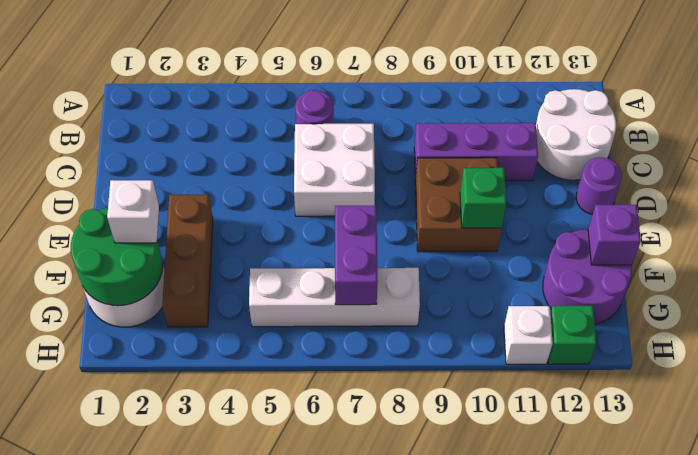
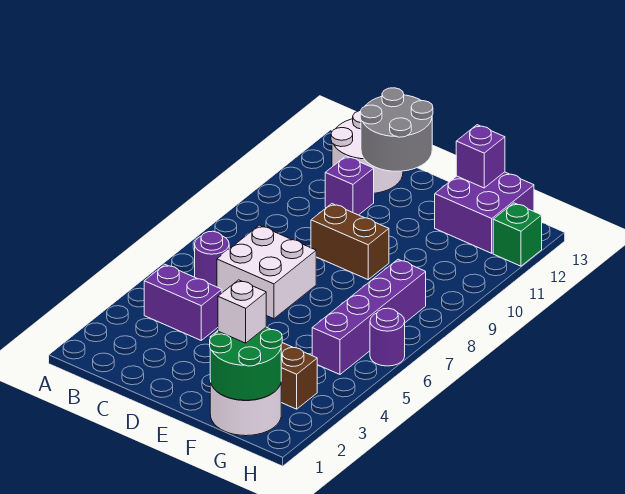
purple brick C9:C11 level 1 -> purple brick C11 level 1
none -> grey round brick C12:D13 level 2
brown brick D9:E10 level 1 -> brown brick D9:E9 level 1
purple round brick D13 level 1 -> purple round brick H6 level 1
green brick E10 level 2 -> none
purple brick F7:G7 level 2 -> purple brick B4:C4 level 1
purple round brick F12:G13 level 1 -> purple brick F12:G13 level 1
white brick G5:G8 level 1 -> purple brick G5:G8 level 1
white brick H11 level 1 -> none

